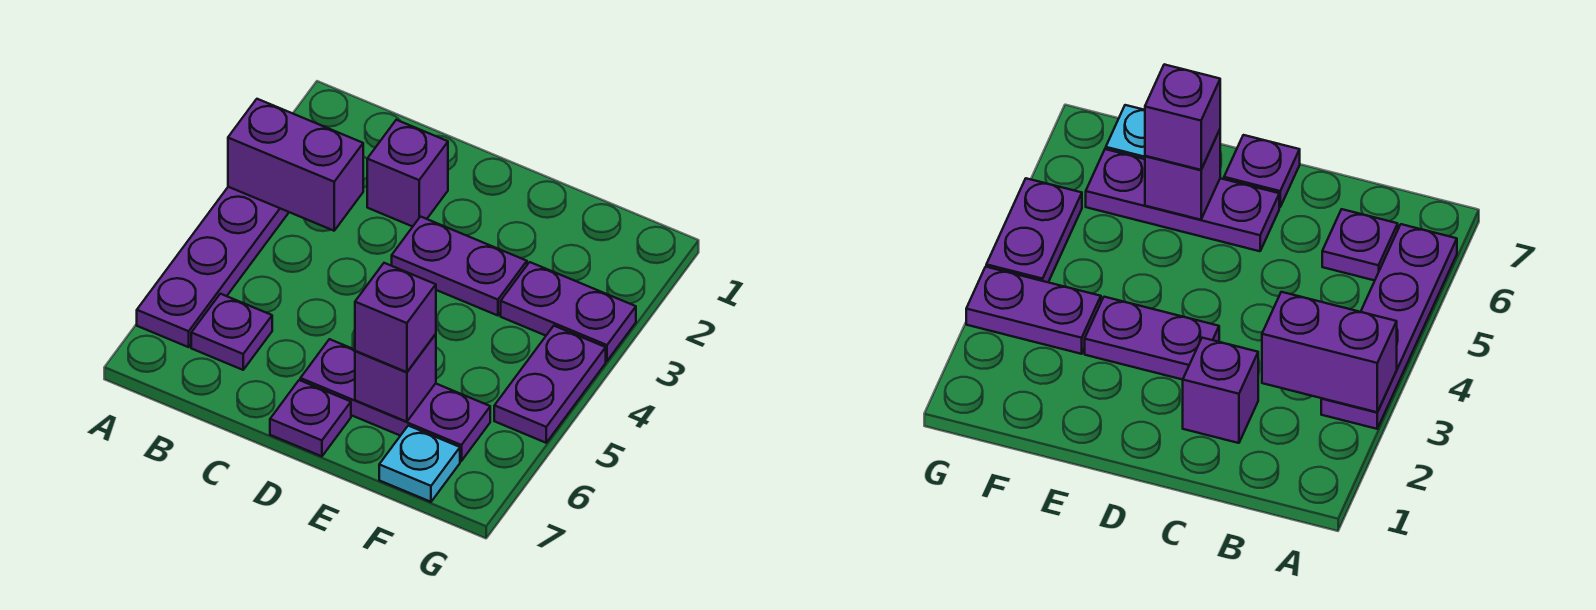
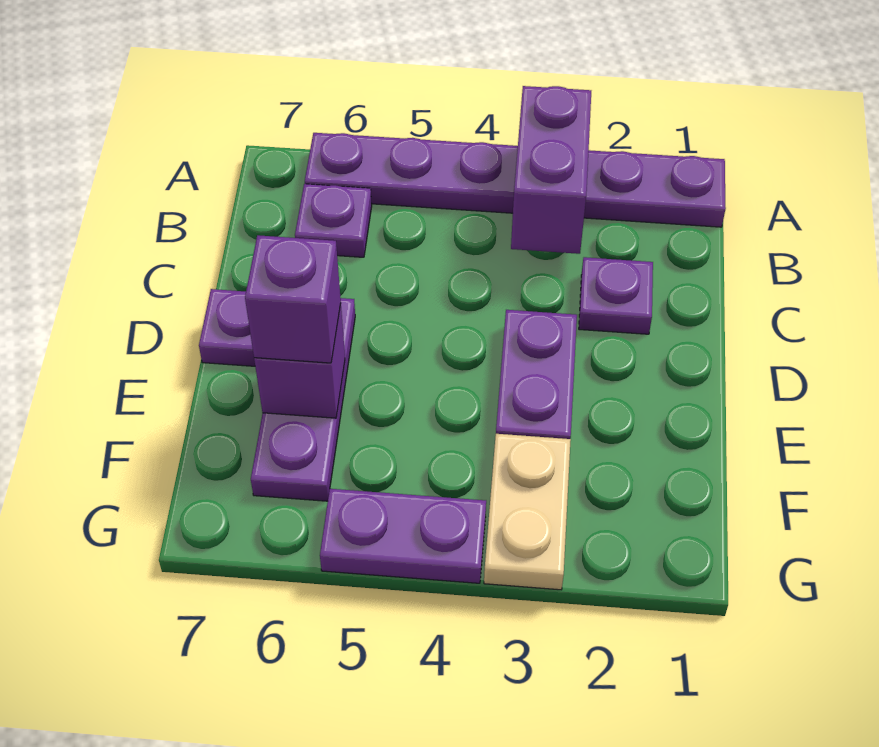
purple plate A3:A6 level 1 -> purple plate A1:A6 level 1
purple brick C2 level 1 -> purple plate C2 level 1
purple plate F3:G3 level 1 -> tan plate F3:G3 level 1
cyan plate F7 level 1 -> none

